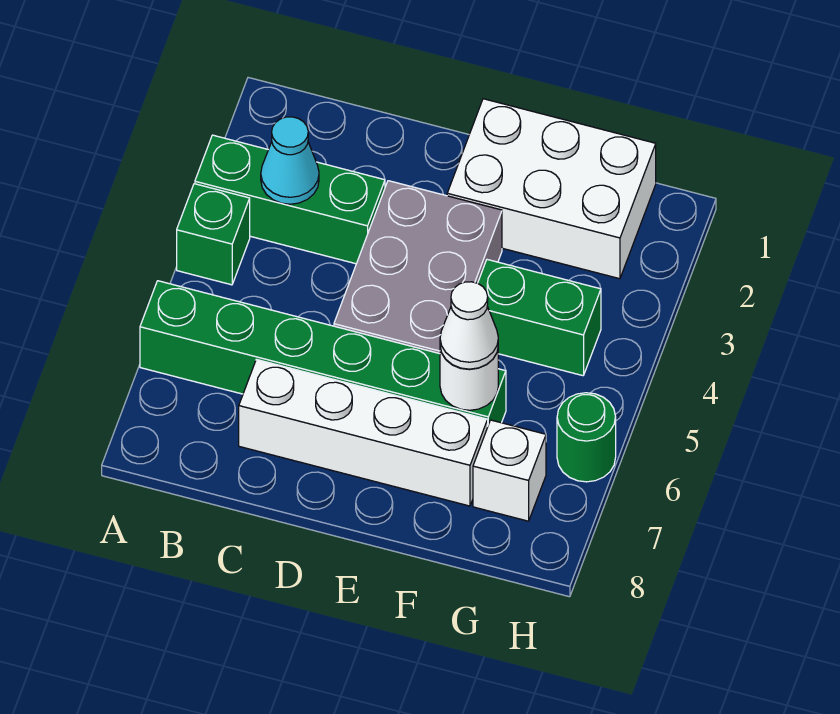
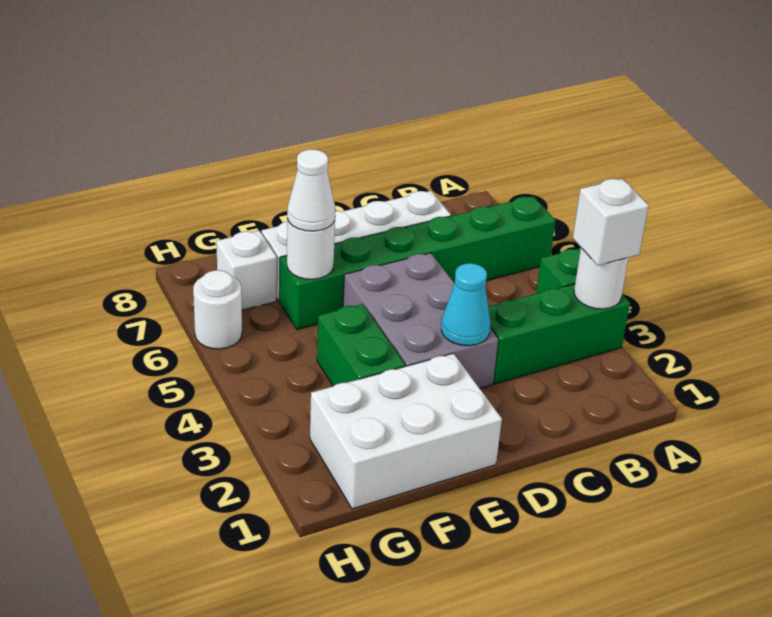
none -> white round brick A3 level 2
none -> white brick A3 level 3
cyan cone B3 level 2 -> cyan cone D3 level 2
green brick F4:G4 level 1 -> green brick F3:F4 level 1
green round brick H6 level 1 -> white round brick H6 level 1

